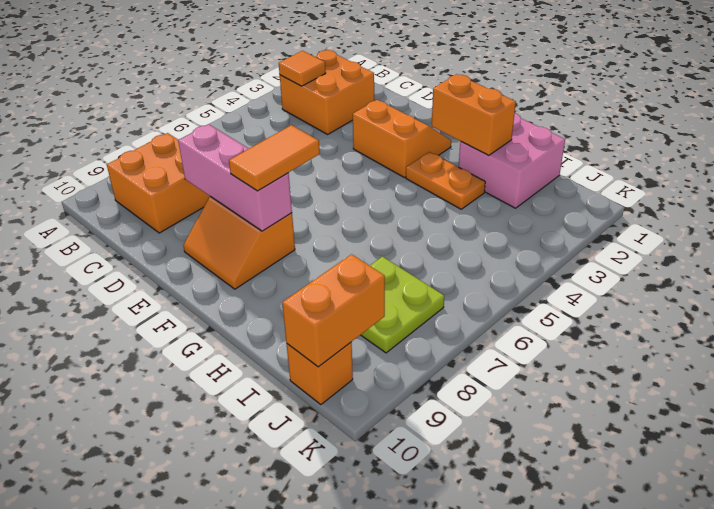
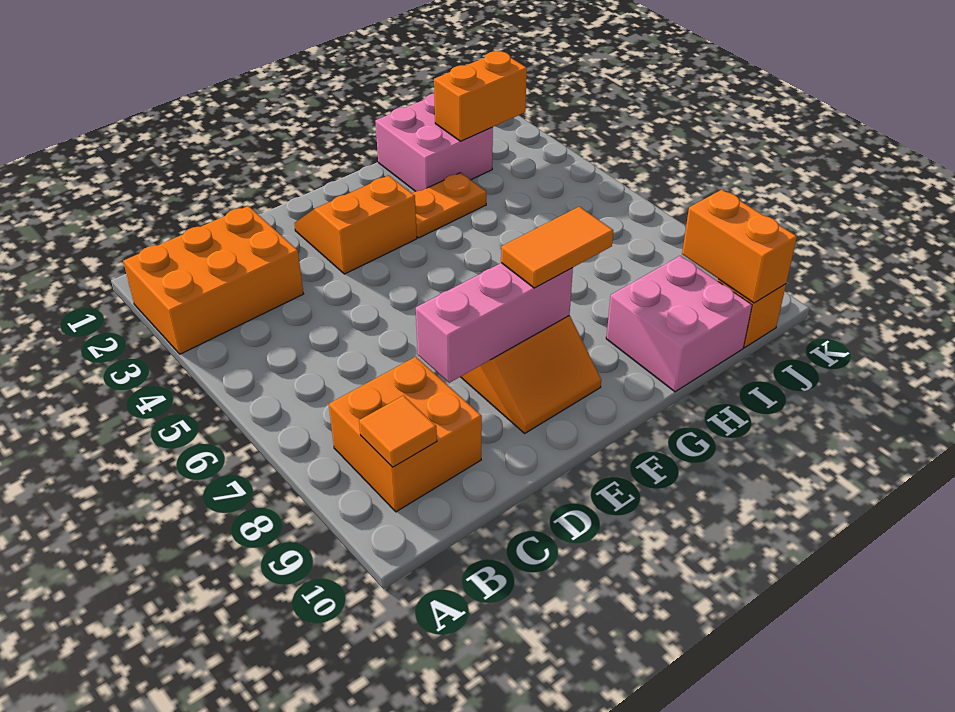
orange brick B2:C3 level 1 -> orange brick A2:C3 level 1
orange tile B3 level 2 -> orange tile B9 level 2
orange tile F7:F8 level 3 -> orange tile F8:G8 level 3
orange brick G2:H2 level 2 -> orange brick I2:J2 level 2
none -> pink brick H9:I10 level 1
lime plate I7:J8 level 1 -> none

